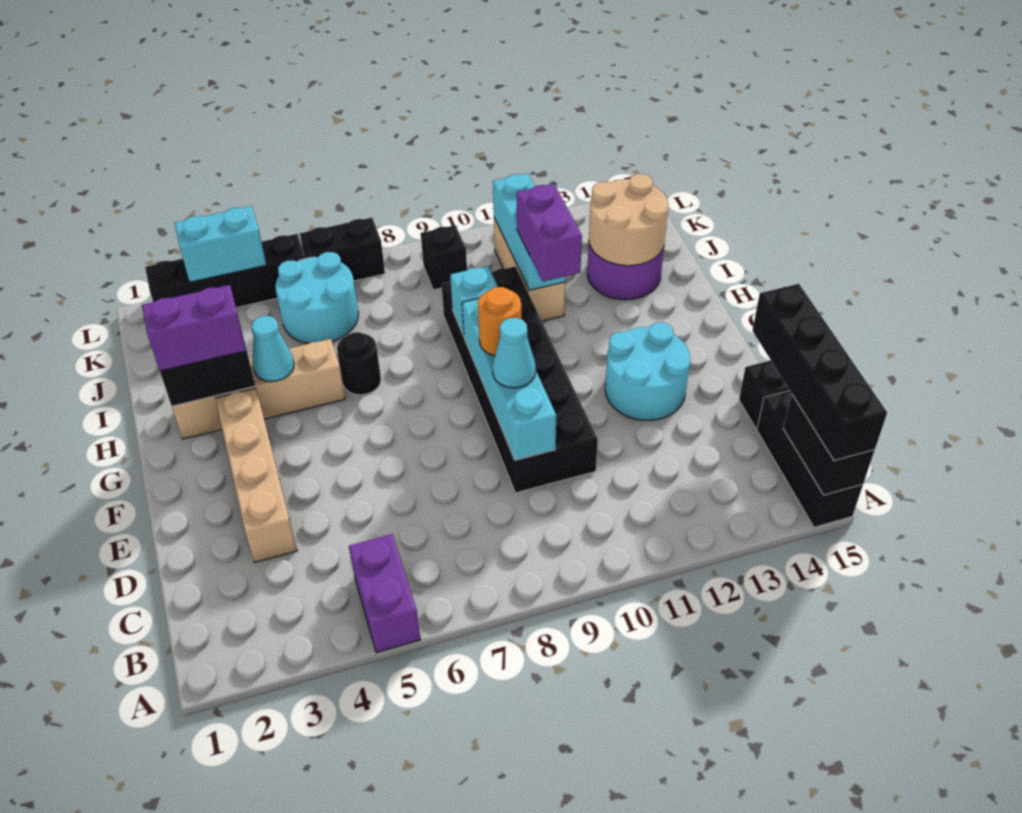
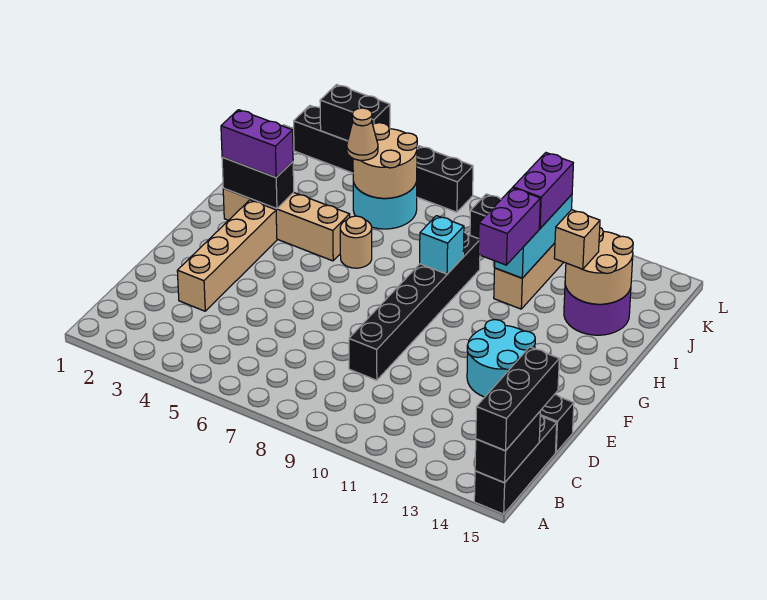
purple brick A5:B5 level 1 -> purple brick J11:K11 level 3
black brick A15:D15 level 3 -> black brick A15:C15 level 3
black brick D9:I10 level 1 -> black brick D9:I9 level 1
cyan brick D9:G9 level 2 -> none
cyan cone E9 level 3 -> none
orange round brick F9 level 3 -> none
cyan cone H4 level 2 -> none
black round brick H6 level 1 -> tan round brick H6 level 1
none -> tan brick I13 level 3
none -> tan round brick J5:K6 level 2
none -> tan cone J5 level 3
cyan brick L3:L4 level 2 -> black brick L3:L4 level 2

